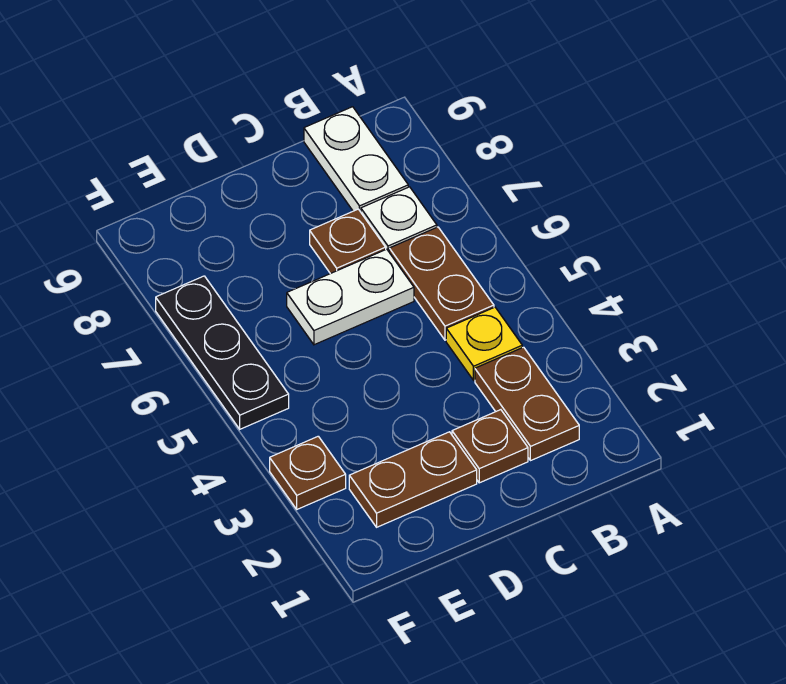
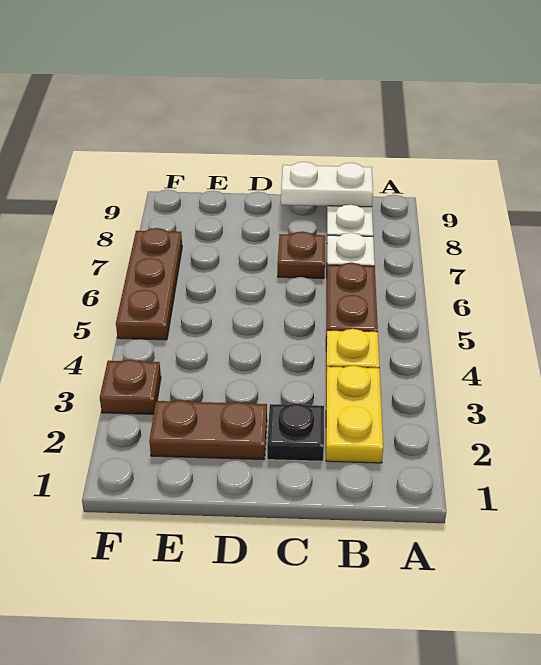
brown plate B2:B3 level 1 -> yellow plate B2:B3 level 1
brown plate C2 level 1 -> black plate C2 level 1
white plate C6:D6 level 1 -> white plate B9:C9 level 2
black plate F5:F7 level 1 -> brown plate F5:F7 level 1

